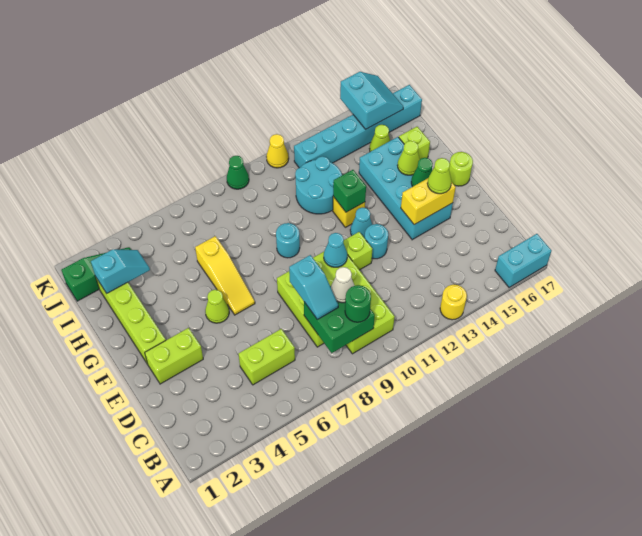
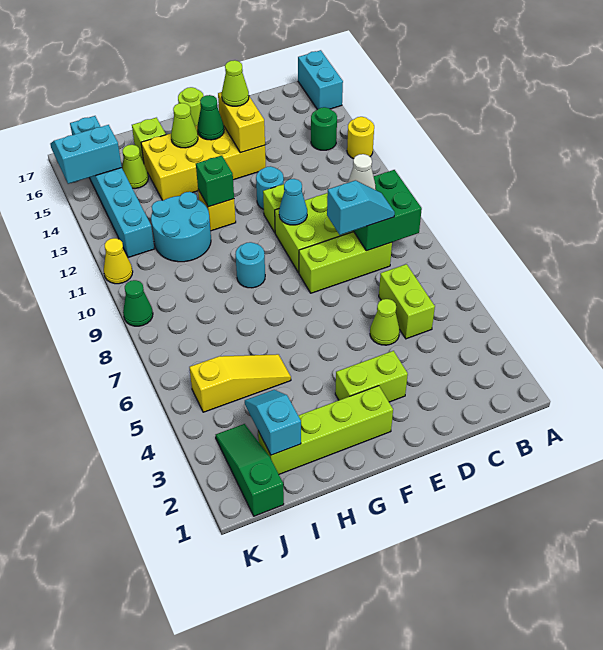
green round brick B9 level 3 -> green round brick B14 level 1
lime brick E2:E3 level 1 -> lime brick E3:F3 level 1
cyan brick E14:H15 level 1 -> yellow brick E14:H15 level 1
lime cone F5 level 1 -> lime cone D5 level 1
yellow slope F6:H6 level 1 top H -> yellow slope H5:J5 level 1 top J
cyan cone F12 level 1 -> none

